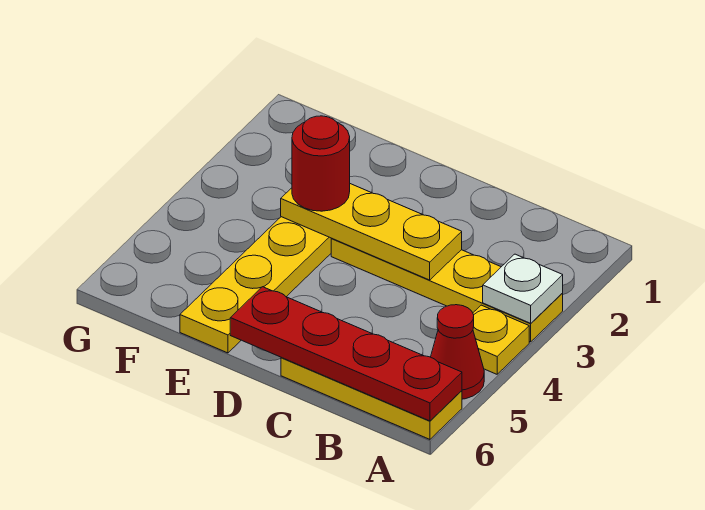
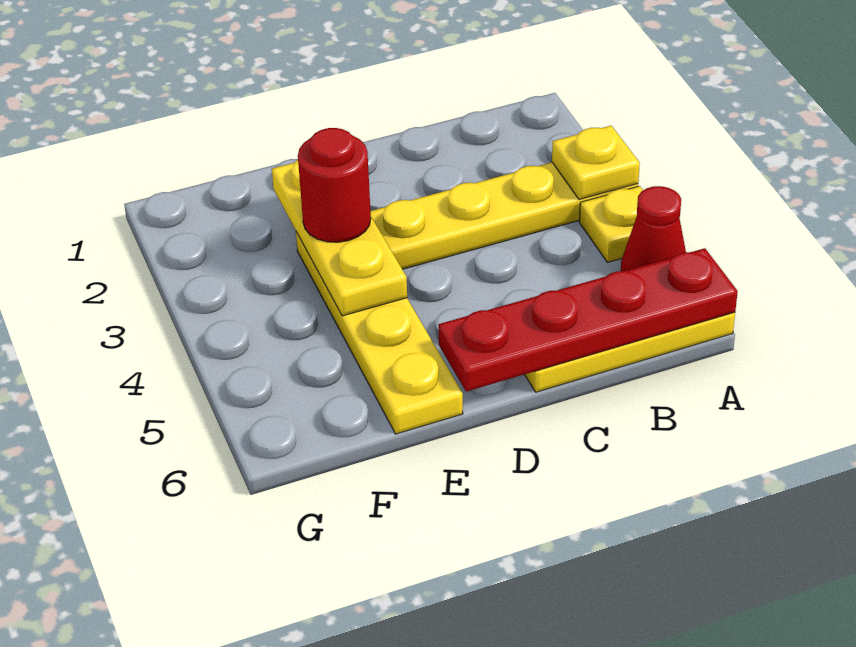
white plate A3 level 2 -> yellow plate A3 level 2
yellow plate C3:E3 level 2 -> yellow plate E2:E4 level 2

